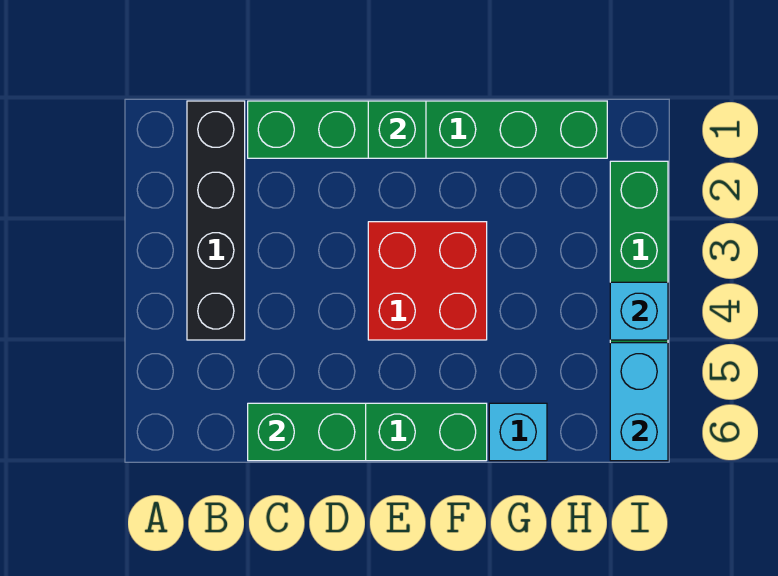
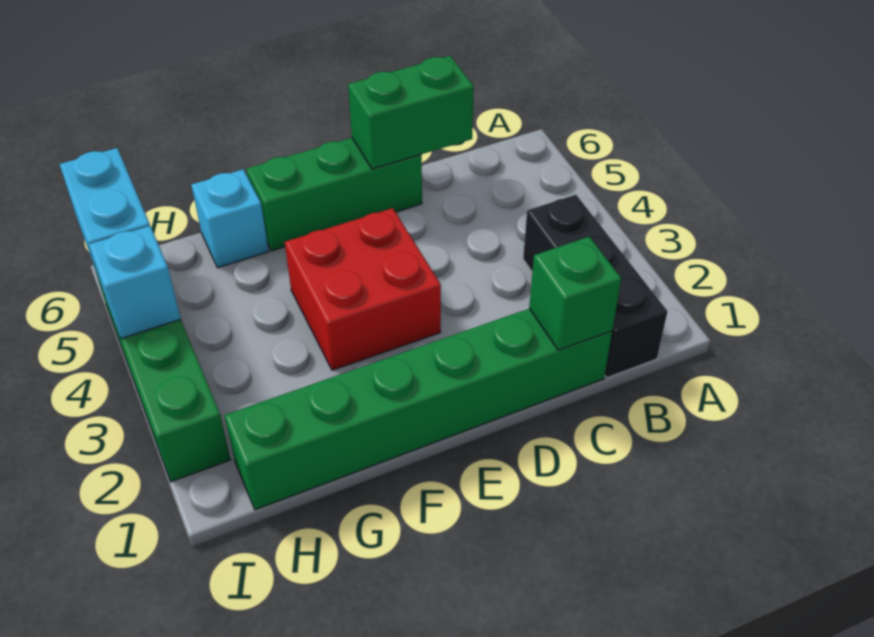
black brick B1:B4 level 1 -> black brick B1:B3 level 1
green brick E1 level 2 -> green brick C1 level 2

